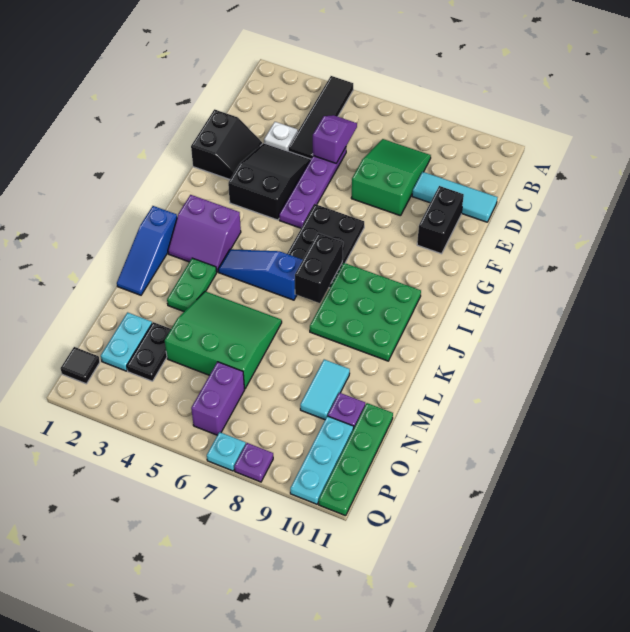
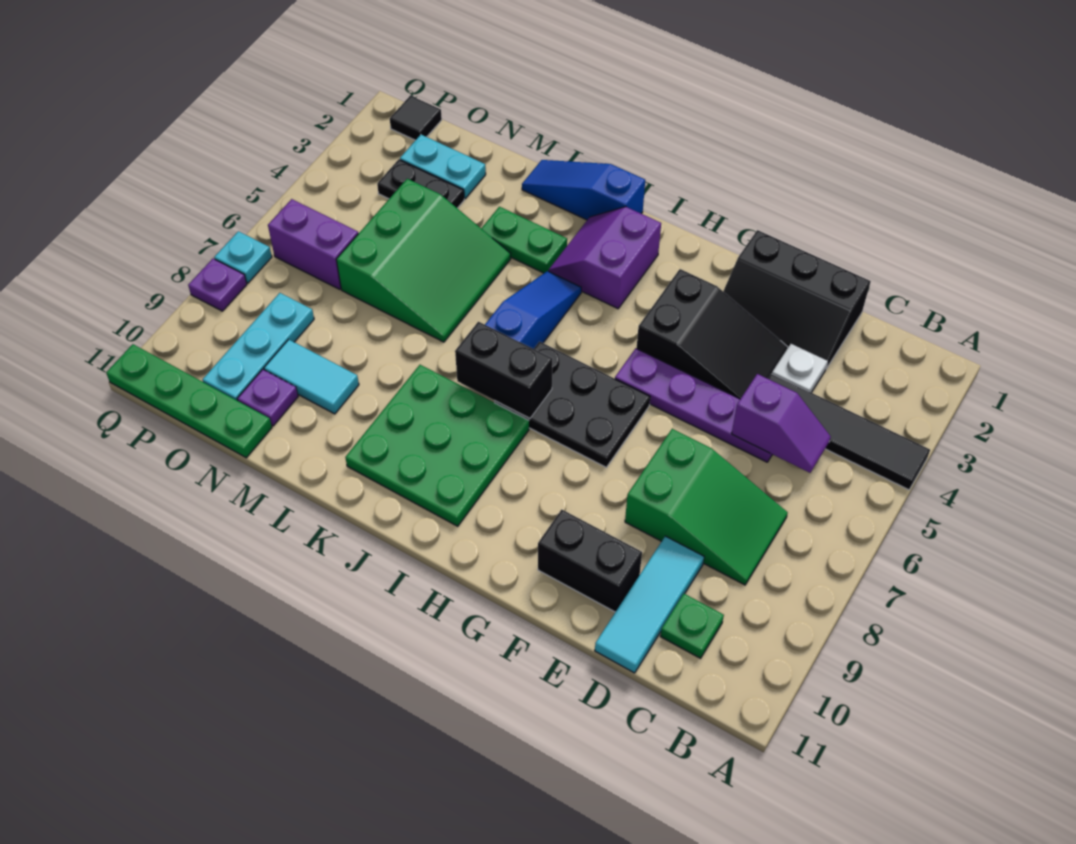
none -> green plate C10 level 1
black slope E1:F2 level 1 top 1 -> black slope D1:F2 level 1 top 1
cyan plate O10:Q10 level 1 -> cyan plate O8:O10 level 1

